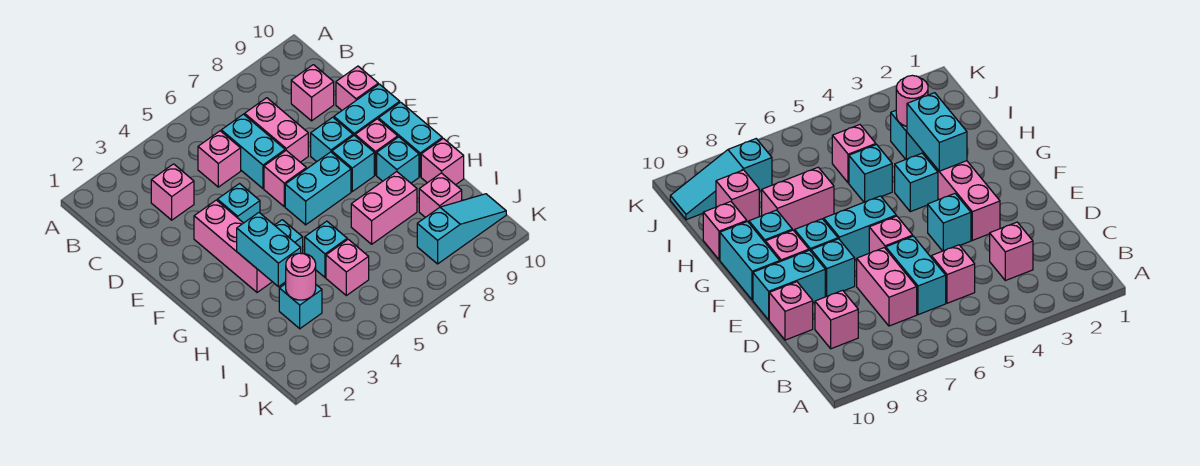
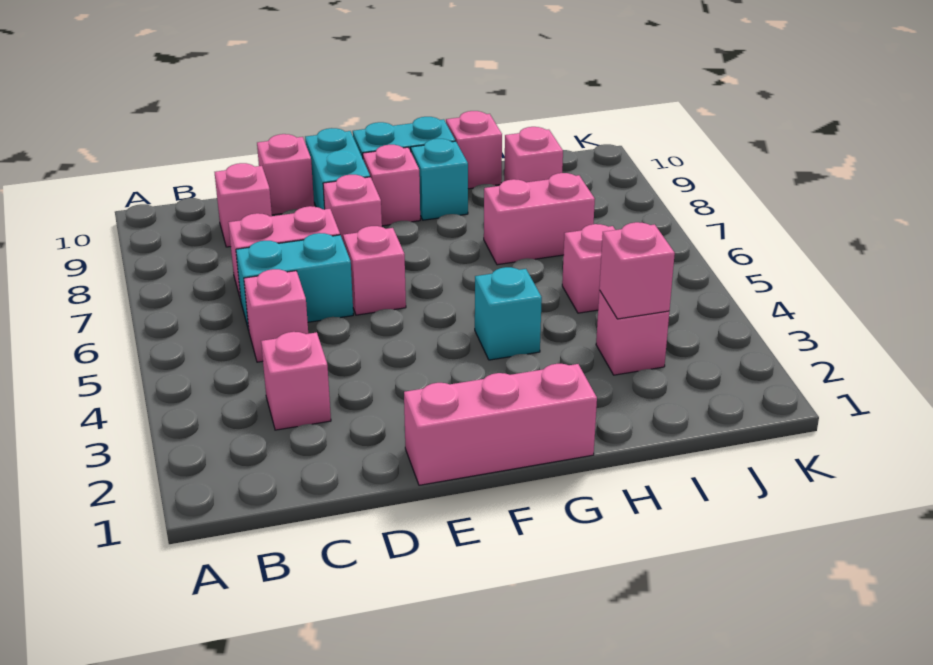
pink brick E3:G3 level 1 -> pink brick E1:G1 level 1
cyan brick E4 level 1 -> none
cyan brick E8 level 1 -> pink brick E8 level 1
cyan brick F6:F7 level 1 -> none
cyan brick F8 level 1 -> none
cyan brick G3:H3 level 2 -> none
cyan brick H5 level 1 -> none
pink brick H7:H8 level 1 -> pink brick H7:I7 level 1
cyan brick I3 level 1 -> pink brick I3 level 1
pink round brick I3 level 2 -> pink brick I3 level 2
cyan slope J8:J10 level 1 top 8 -> none

